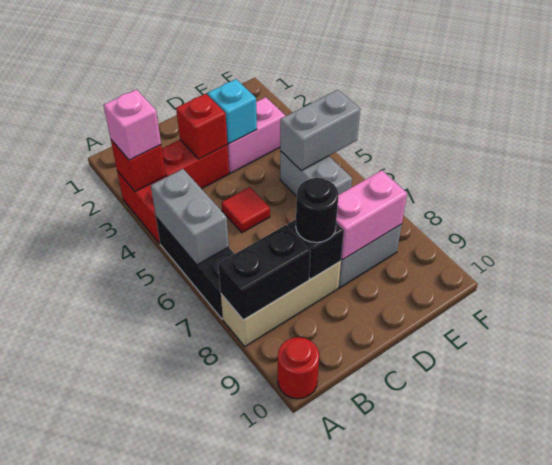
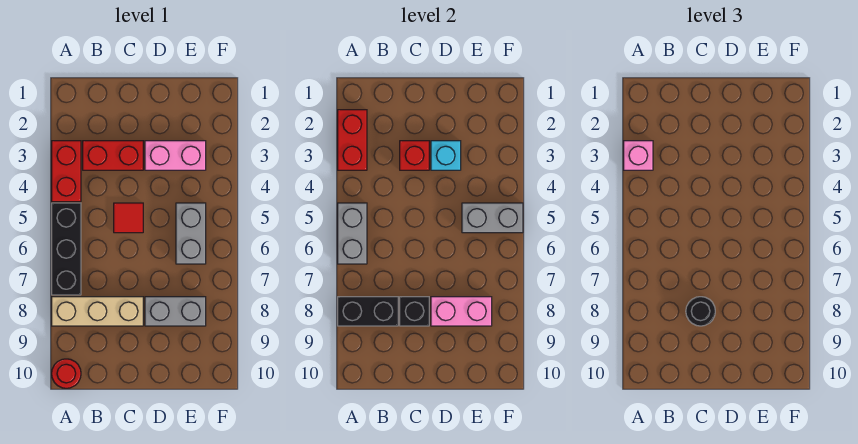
red brick A3 level 2 -> red brick A2:A3 level 2

